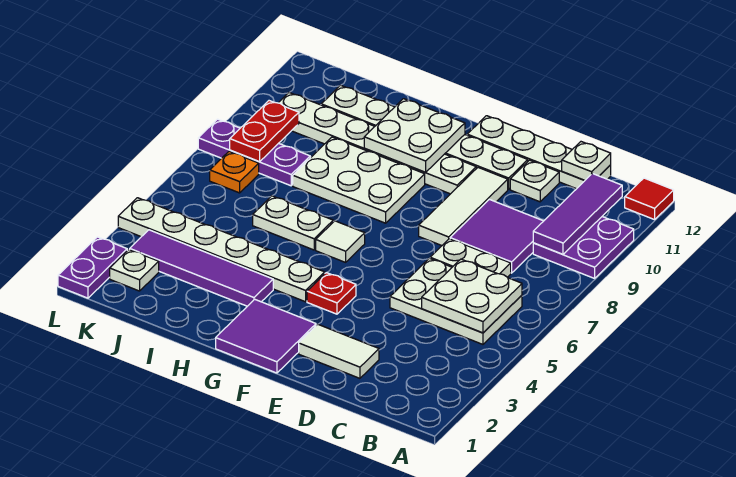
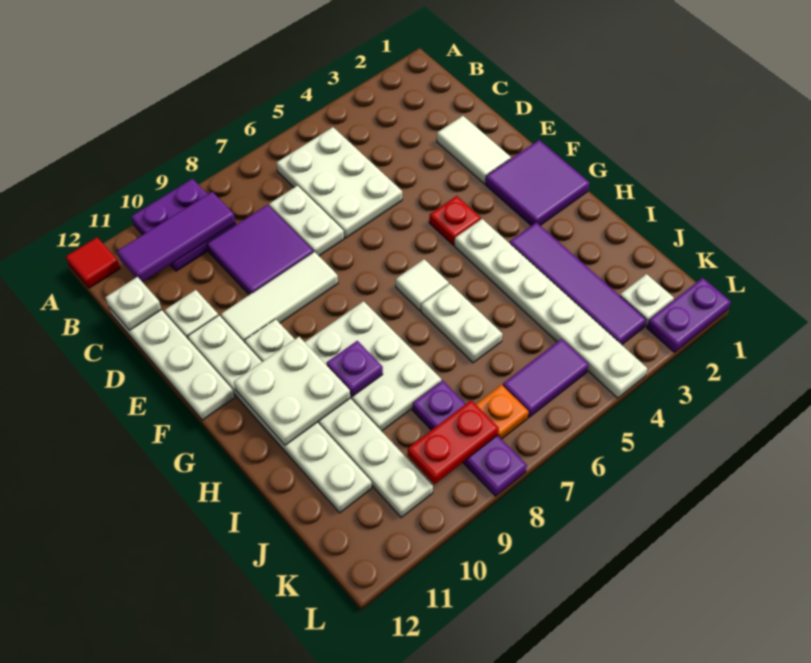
white plate B5:C6 level 2 -> none
none -> purple plate H9 level 2
none -> purple tile K5:K6 level 1

